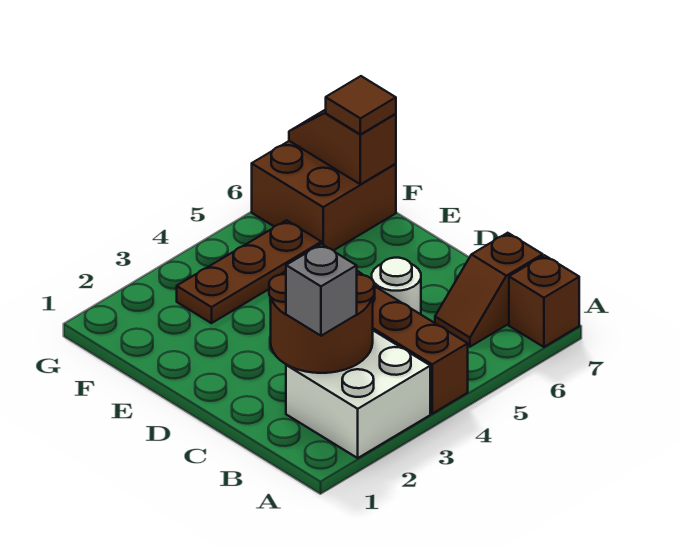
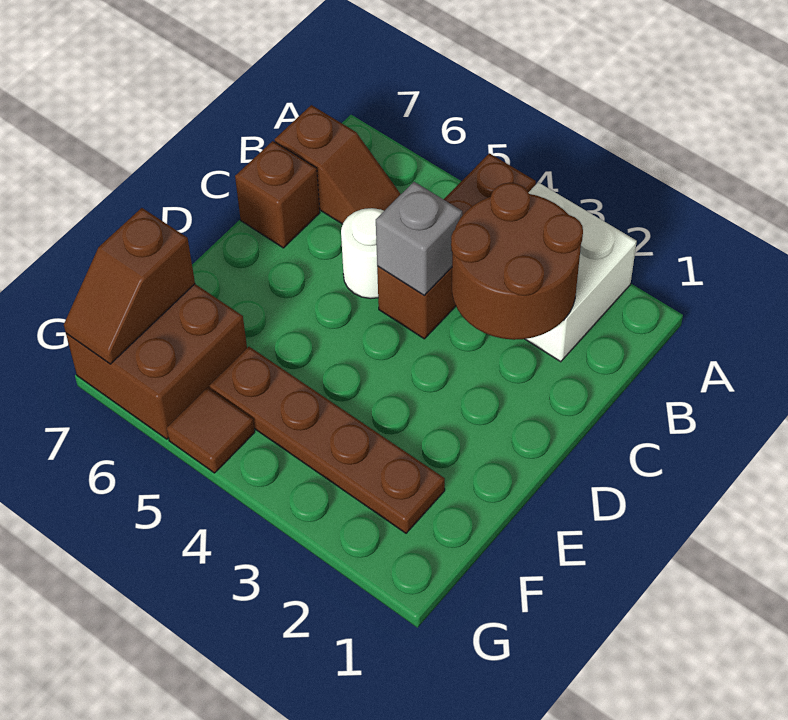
brown brick A7 level 1 -> brown brick C7 level 1
grey brick B2 level 3 -> grey brick C4 level 2
brown plate F3:F5 level 1 -> brown plate F2:F5 level 1
brown tile F7 level 3 -> brown tile G5 level 1

